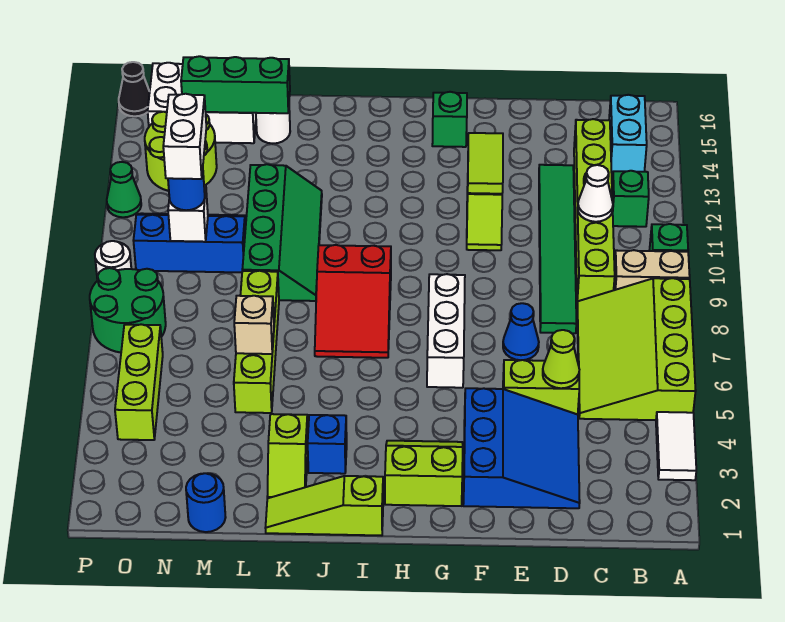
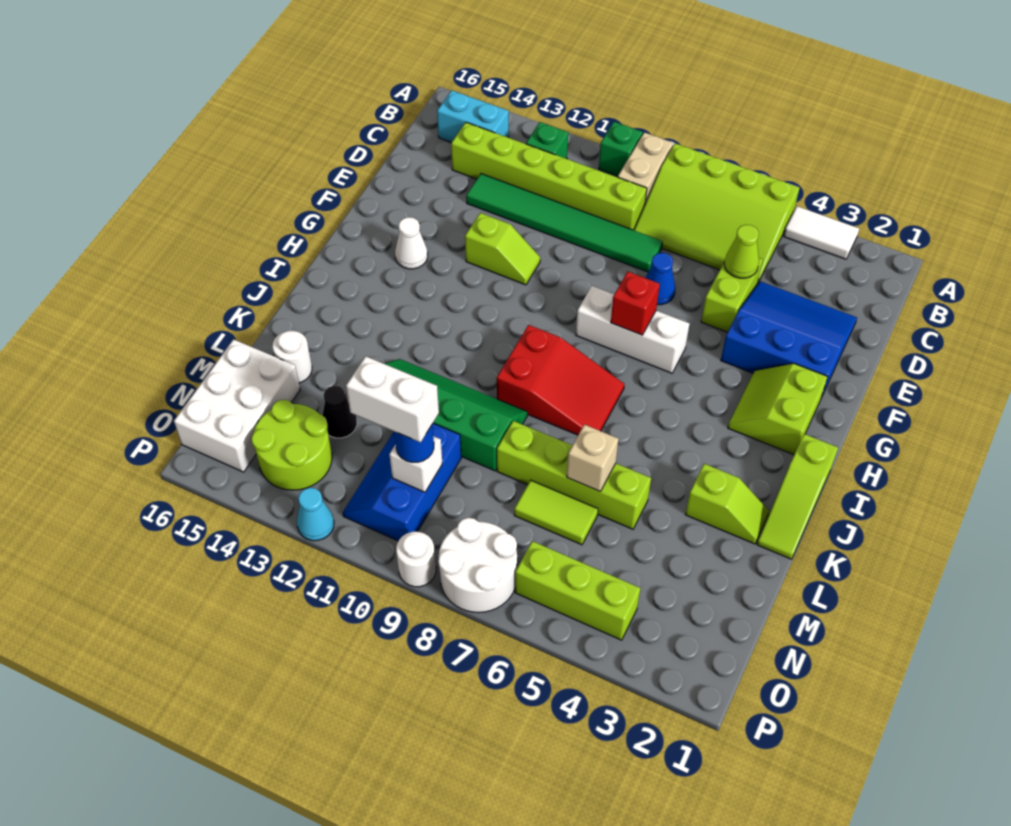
white cone C11 level 2 -> white cone G14 level 1
lime tile F12:F13 level 2 -> lime tile M6:M7 level 1
none -> red brick G7 level 2
green brick G15 level 1 -> none
blue brick J3 level 1 -> none
green brick L15:N15 level 2 -> none
blue round brick M1 level 1 -> none
green round brick O7:P8 level 1 -> white round brick O7:P8 level 1
green cone P12 level 1 -> cyan cone P12 level 1
black cone P16 level 1 -> black cone M13 level 1

